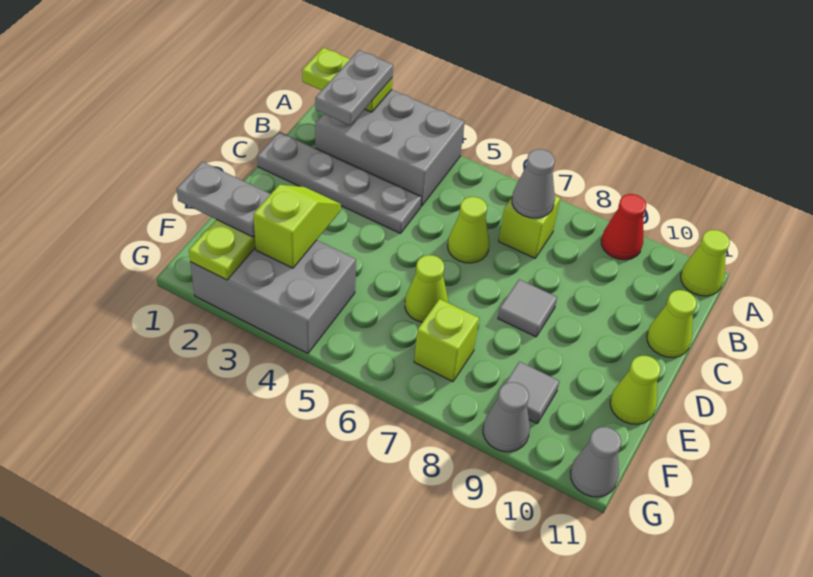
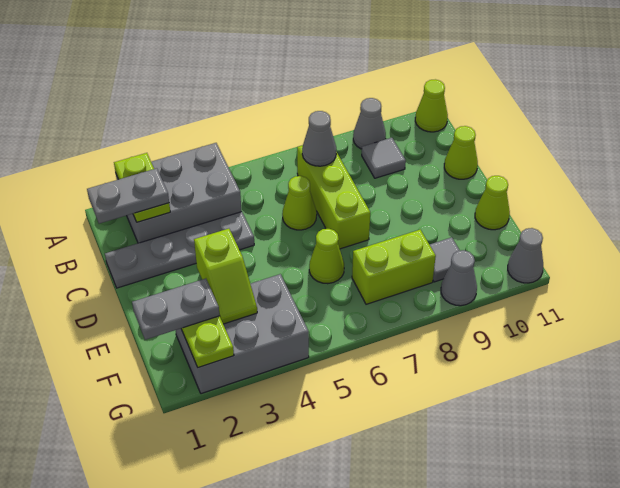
lime plate A1:A2 level 2 -> lime plate A2:B2 level 2
grey plate A2:B2 level 3 -> grey plate B1:B2 level 3
red cone A9 level 1 -> grey cone A9 level 1
lime brick B7 level 1 -> lime brick B7:D7 level 1
grey tile D8 level 1 -> grey tile B9 level 1
lime slope E3:F3 level 2 top F -> lime slope E3:F3 level 2 top E
lime brick F7 level 1 -> lime brick F7:F8 level 1

